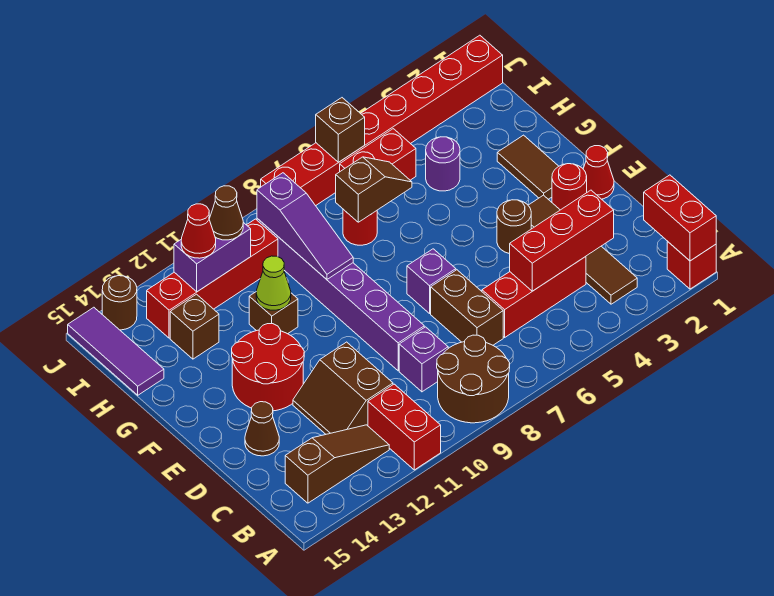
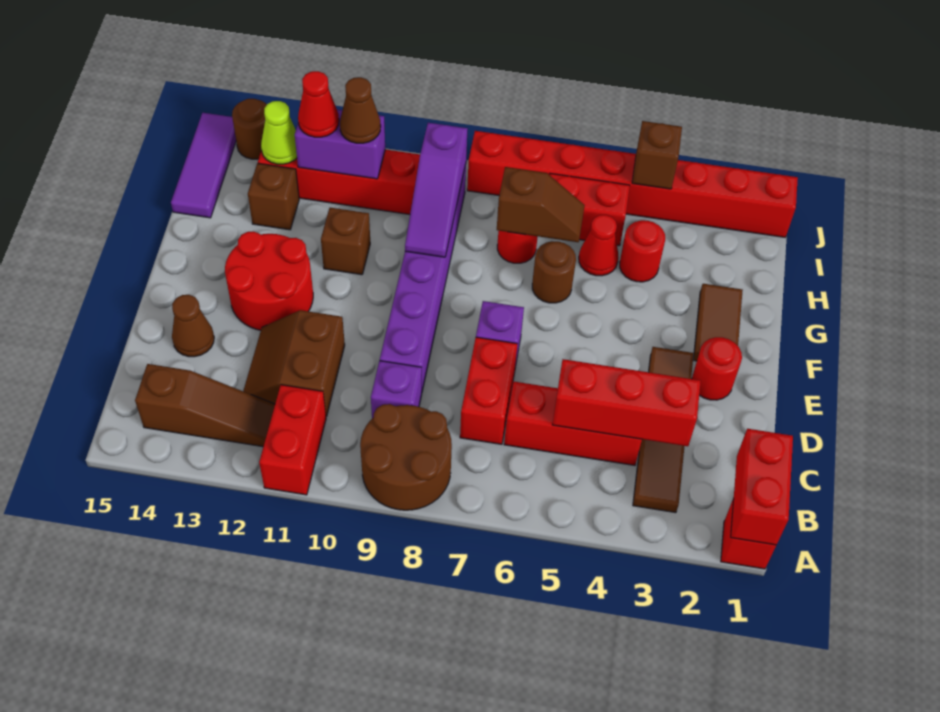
brown brick C7:D7 level 1 -> red brick C7:D7 level 1
red cone E1 level 1 -> red cone H5 level 1
brown round brick E4 level 1 -> brown round brick G6 level 1
lime cone G11 level 2 -> lime cone I13 level 2
purple round brick H4 level 1 -> red round brick H4 level 1
brown brick J6 level 2 -> brown brick J4 level 2

